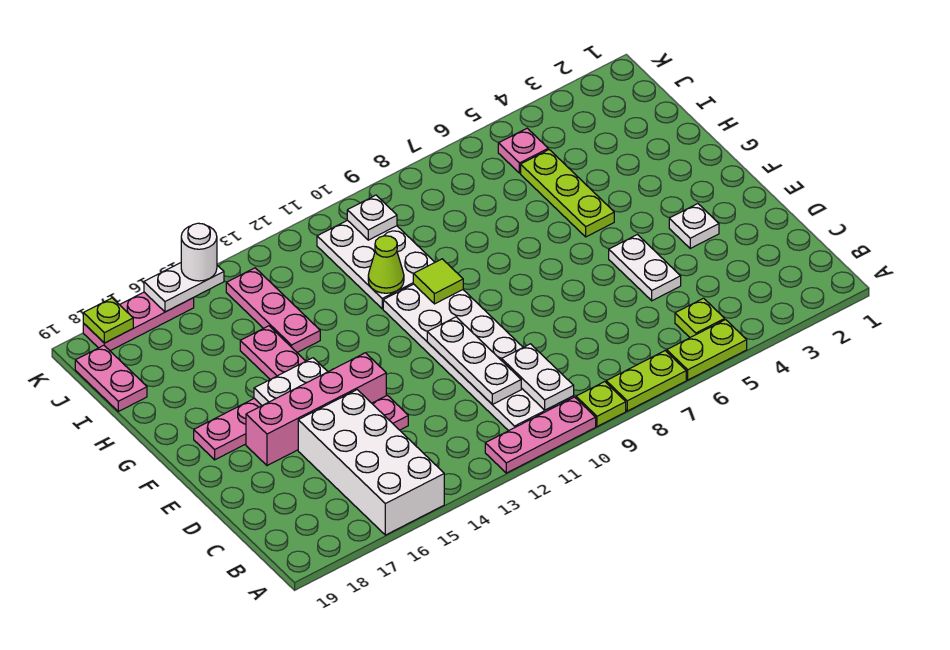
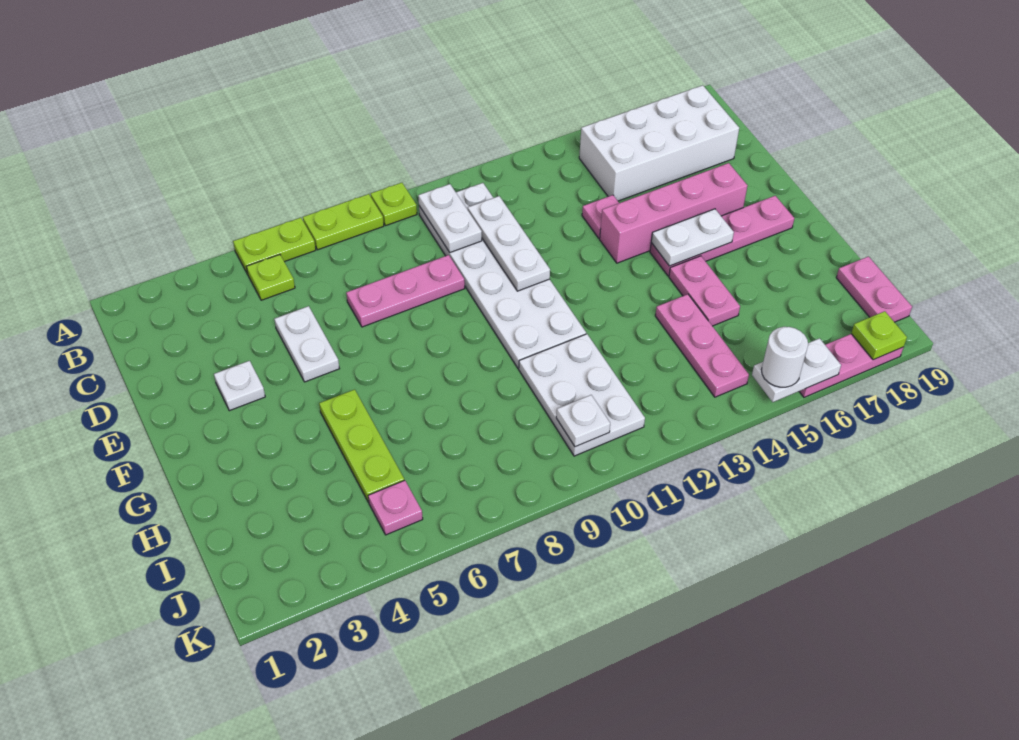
pink plate A10:A12 level 1 -> pink plate D7:D9 level 1
white brick A15:D16 level 1 -> white brick B15:C18 level 1
lime tile G10 level 2 -> none
lime cone H11 level 2 -> none

